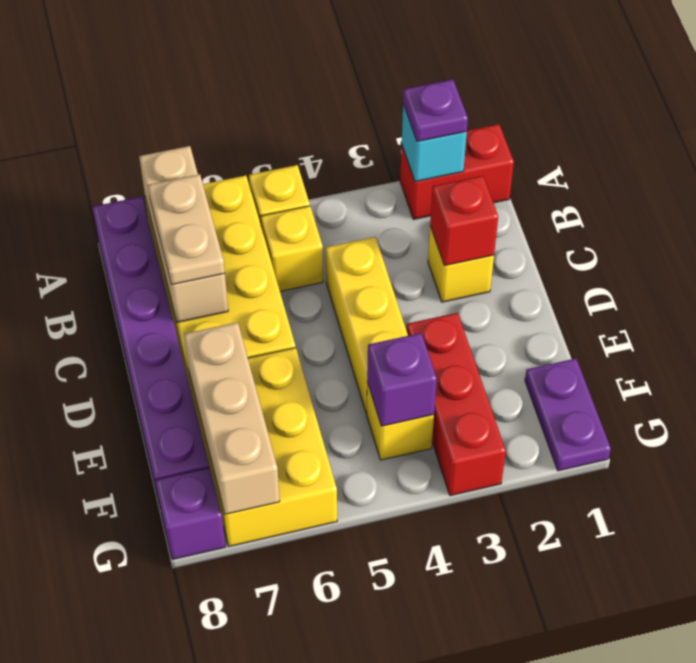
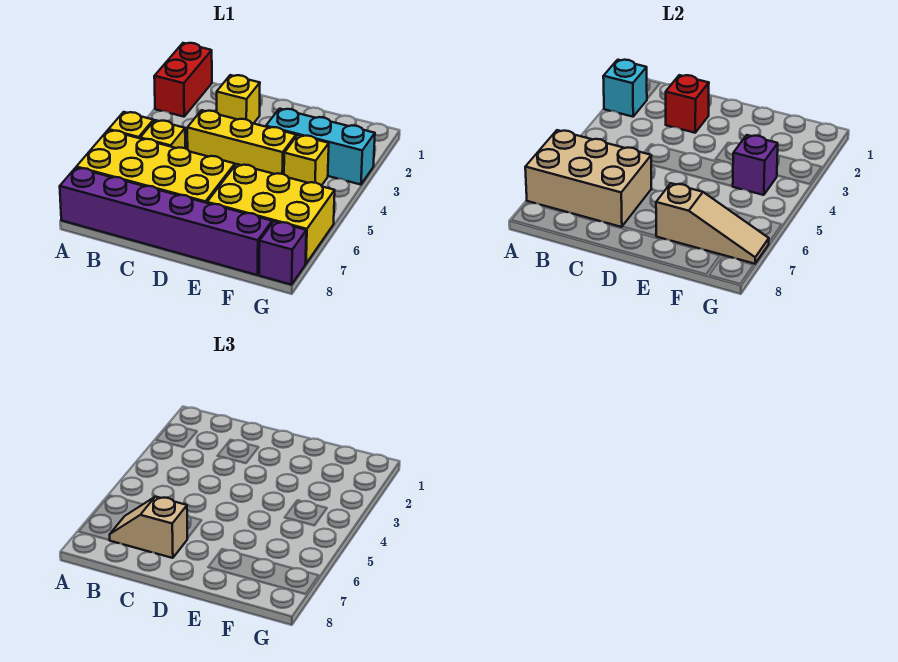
purple plate A2 level 3 -> none
tan brick A7:C7 level 2 -> tan brick A6:C7 level 2
tan plate B7:C7 level 3 -> tan slope B7:C7 level 3 top C
red brick E3:G3 level 1 -> cyan brick E3:G3 level 1
tan brick E7:G7 level 2 -> tan slope E7:G7 level 2 top E
purple plate F1:G1 level 1 -> none

